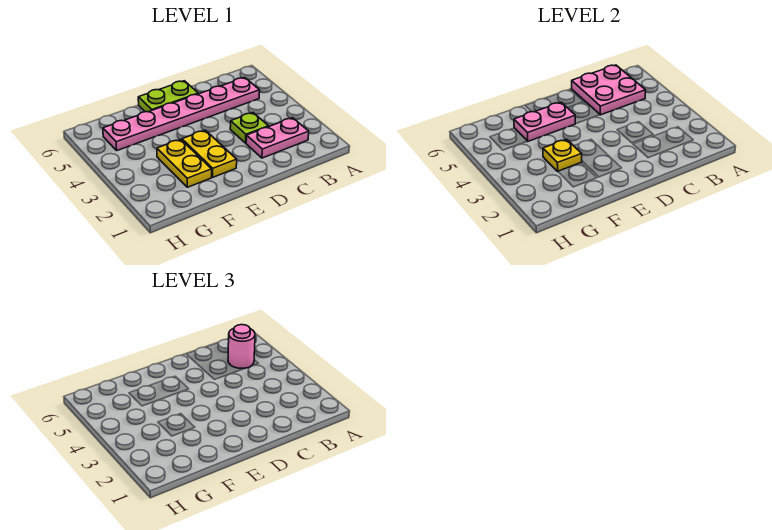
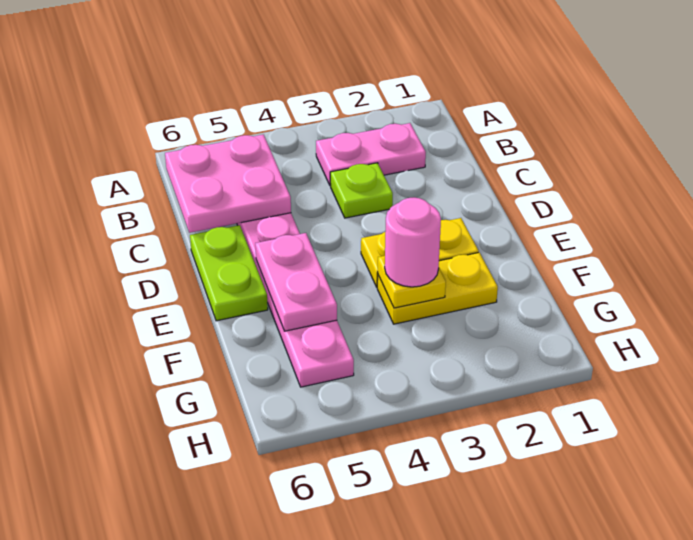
pink plate B2:C2 level 1 -> pink plate B2:B3 level 1
pink round brick B5 level 3 -> pink round brick F3 level 3

